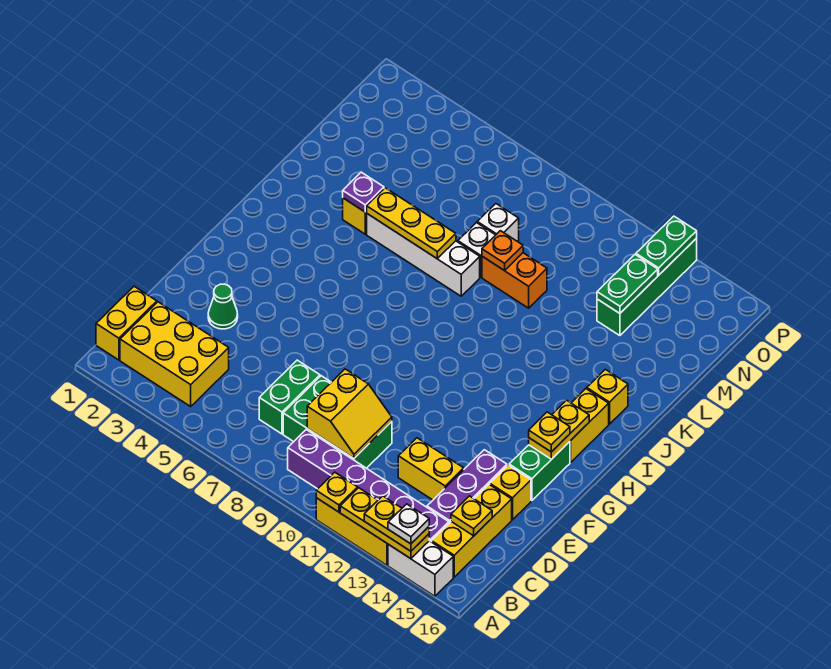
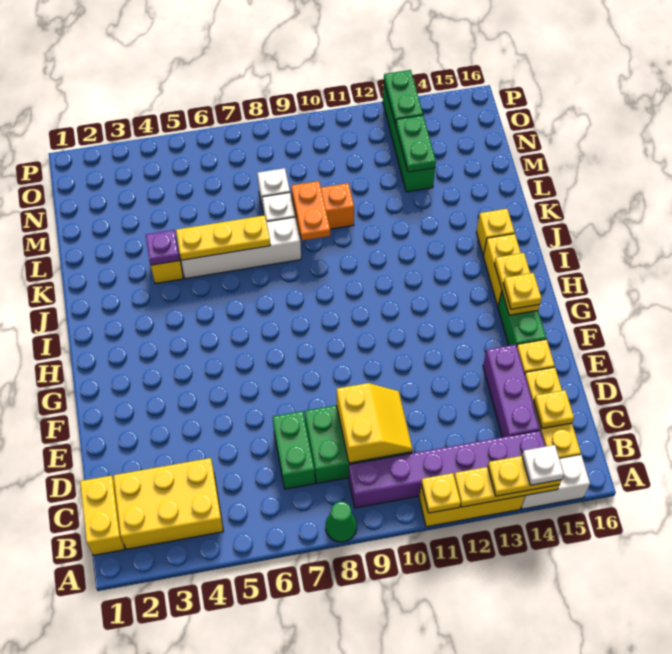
yellow brick D12:D13 level 1 -> none
green cone E3 level 1 -> green cone A8 level 1
orange plate L9 level 2 -> orange plate K9:L9 level 2

